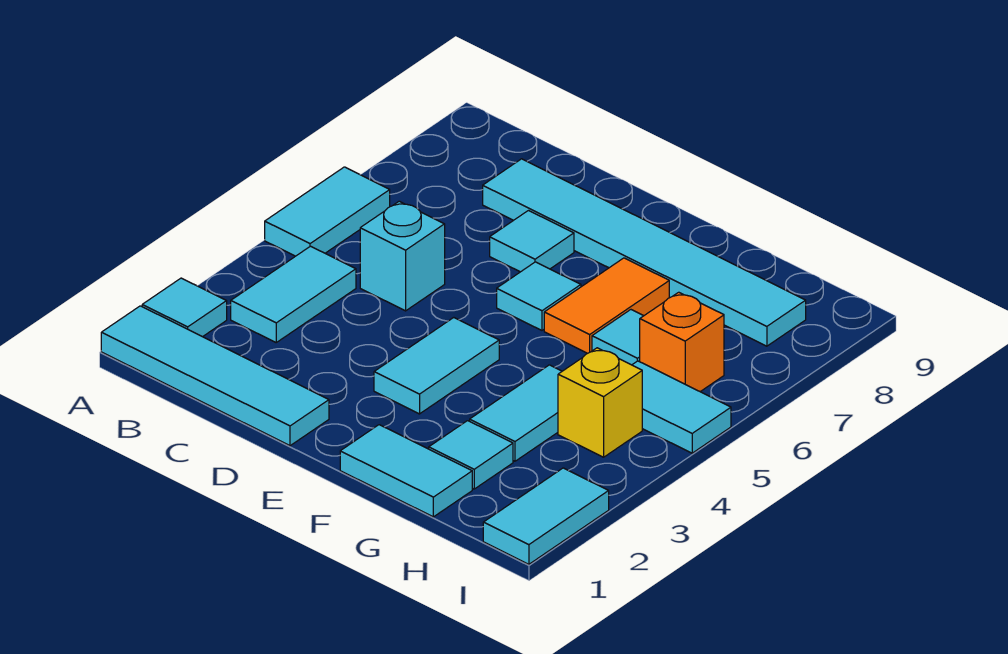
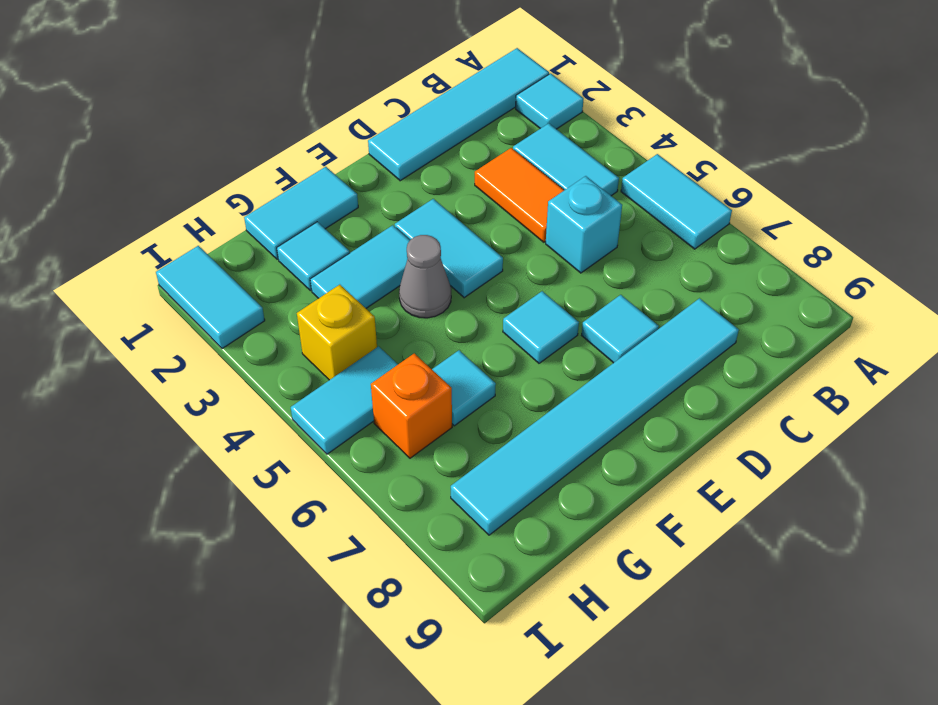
none -> grey cone F4 level 1
orange tile F6:F7 level 1 -> orange tile C3:C4 level 1
cyan tile G3:G4 level 1 -> cyan tile F3:G3 level 1

